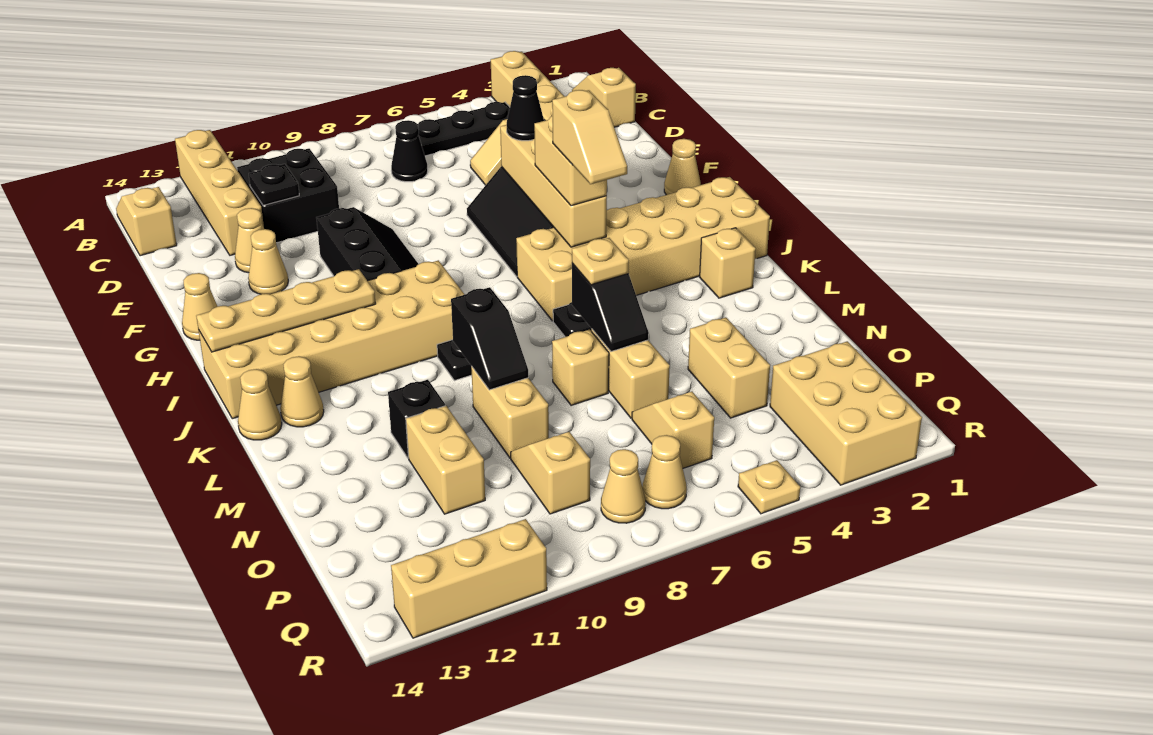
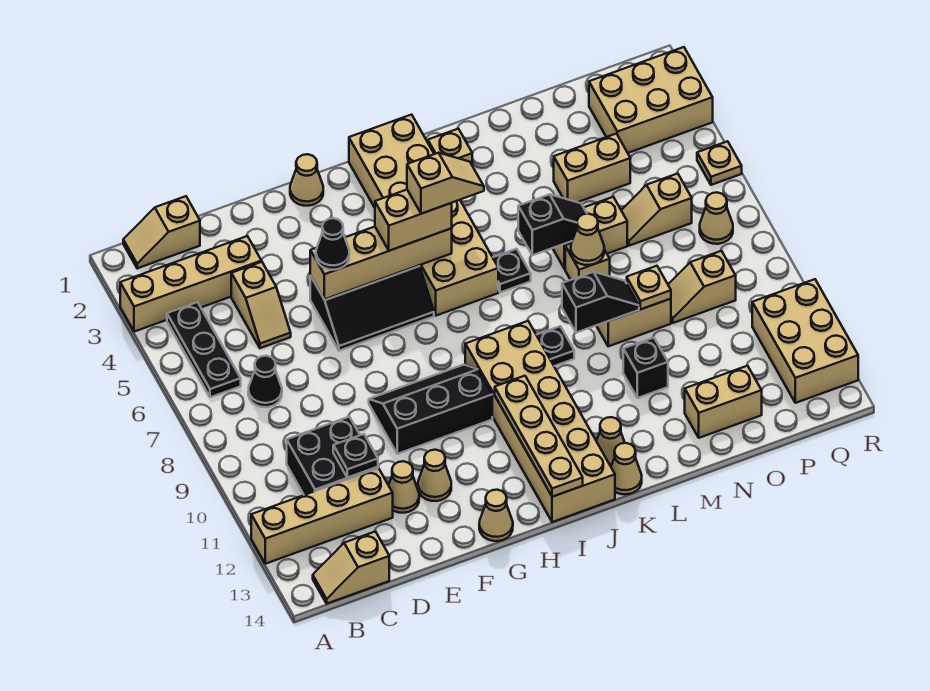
tan plate L6 level 3 -> tan plate N9 level 2
tan brick N11:O11 level 1 -> tan brick N13:O13 level 1
tan cone Q8 level 1 -> tan cone M7 level 2
tan brick R11:R13 level 1 -> tan brick Q11:R13 level 1

